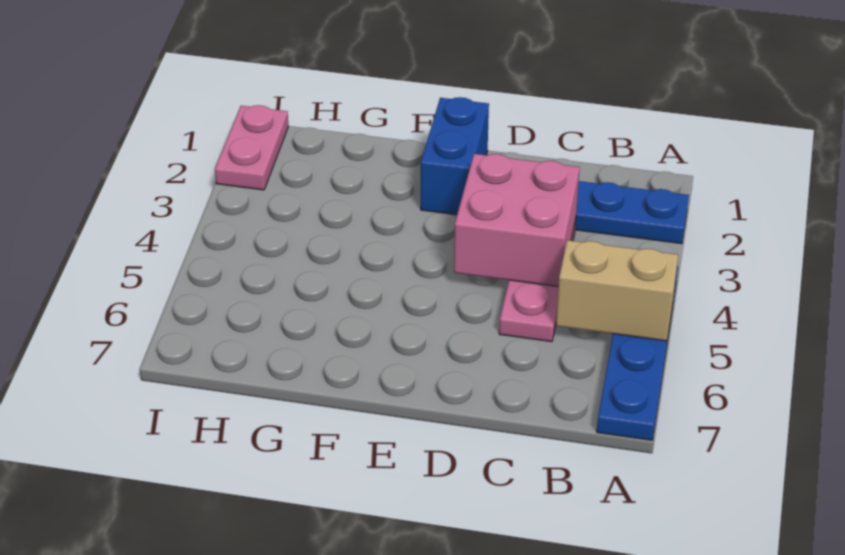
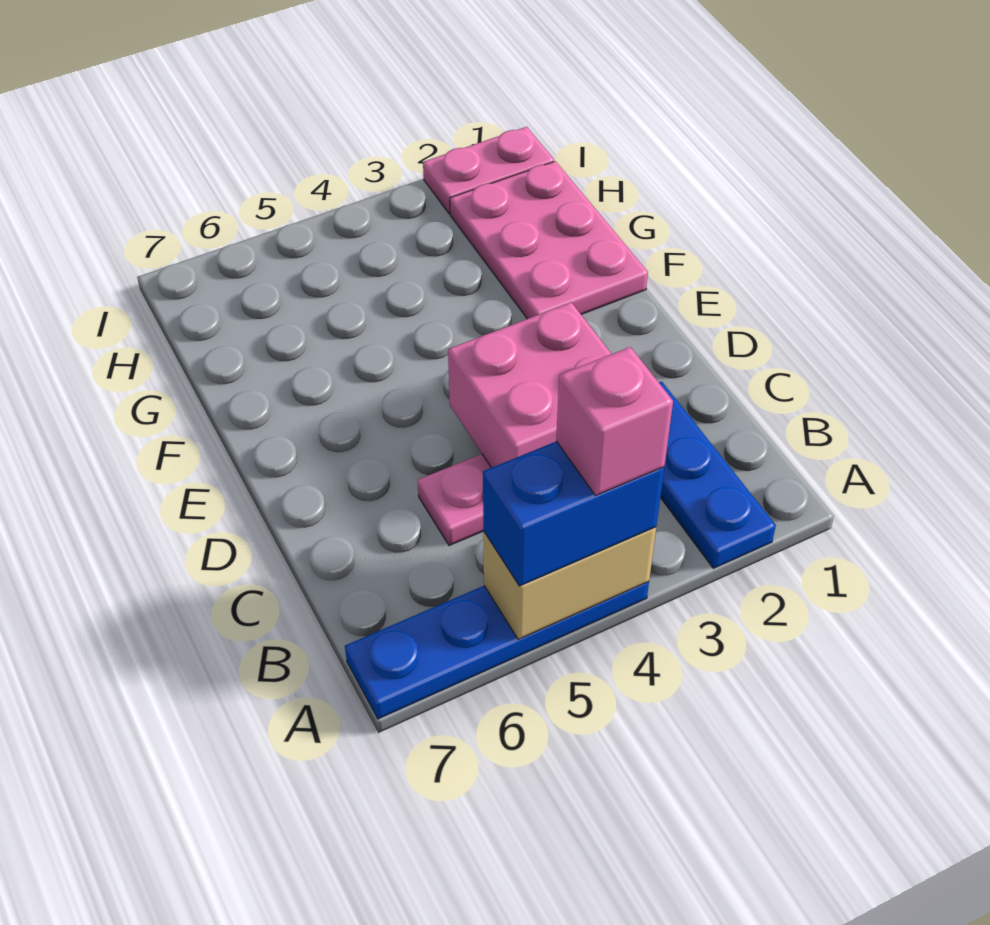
none -> pink brick A4 level 4
tan brick A5:B5 level 2 -> tan brick A4:A5 level 2
blue brick E1:E2 level 1 -> blue brick A4:A5 level 3
none -> pink plate F1:H2 level 1

